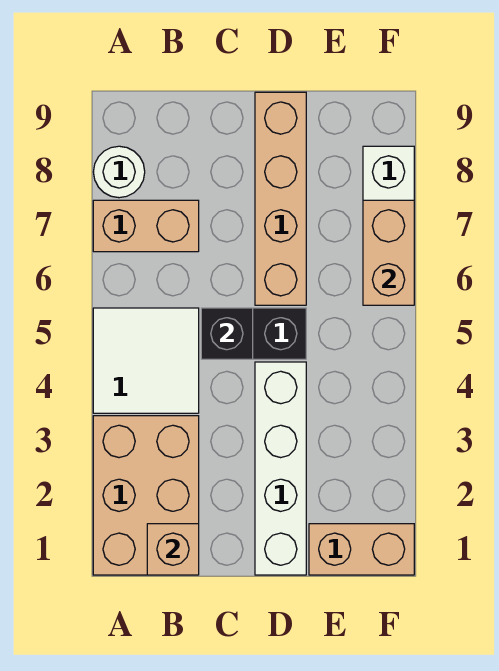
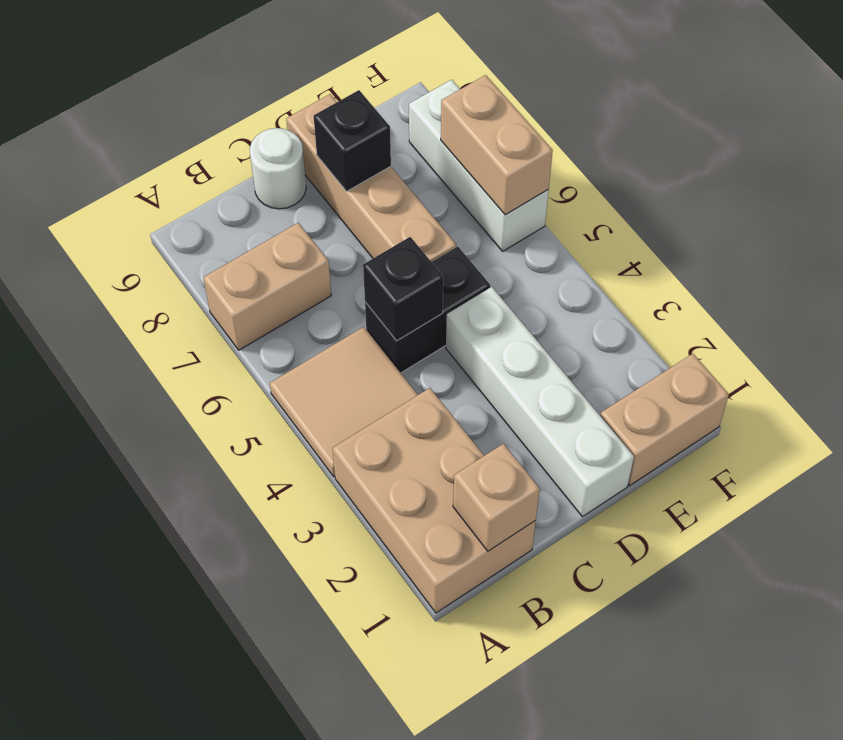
white tile A4:B5 level 1 -> tan tile A4:B5 level 1
white round brick A8 level 1 -> white round brick C9 level 1
none -> black brick D8 level 2

